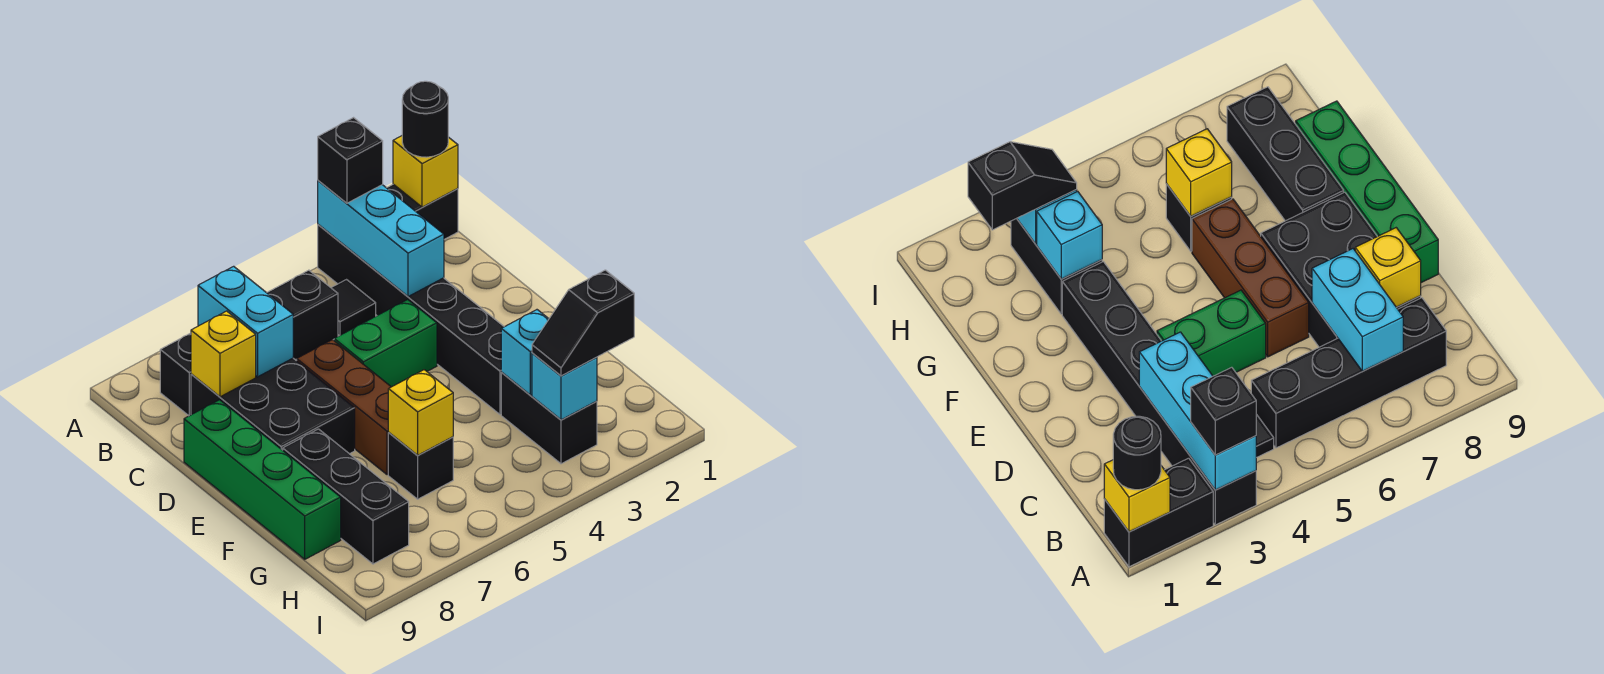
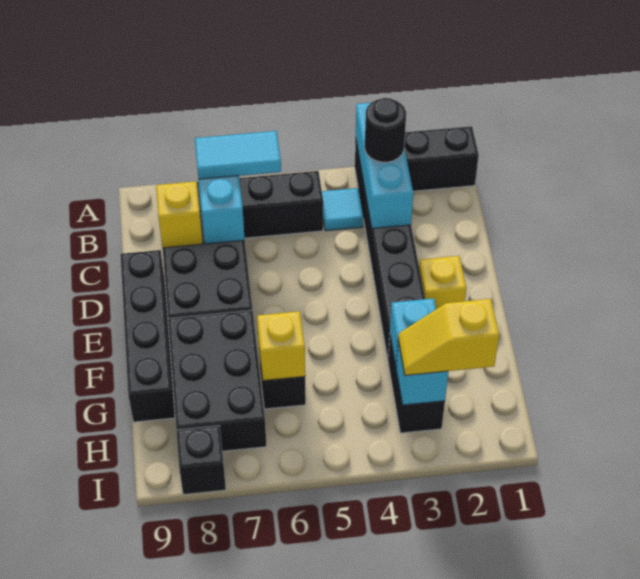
yellow brick A1 level 2 -> yellow brick E2 level 1
black round brick A1 level 3 -> black round brick B3 level 3
black brick A3 level 3 -> black brick I8 level 1
black tile B4 level 1 -> cyan tile B4 level 1
none -> cyan tile B6:B7 level 3
green brick D4:D5 level 1 -> none
brown brick D6:F6 level 1 -> none
green brick D9:G9 level 1 -> black brick D9:G9 level 1
black brick F8:H8 level 1 -> black brick F7:H8 level 1
black slope H2:H3 level 3 top 2 -> yellow slope H2:H3 level 3 top 2

